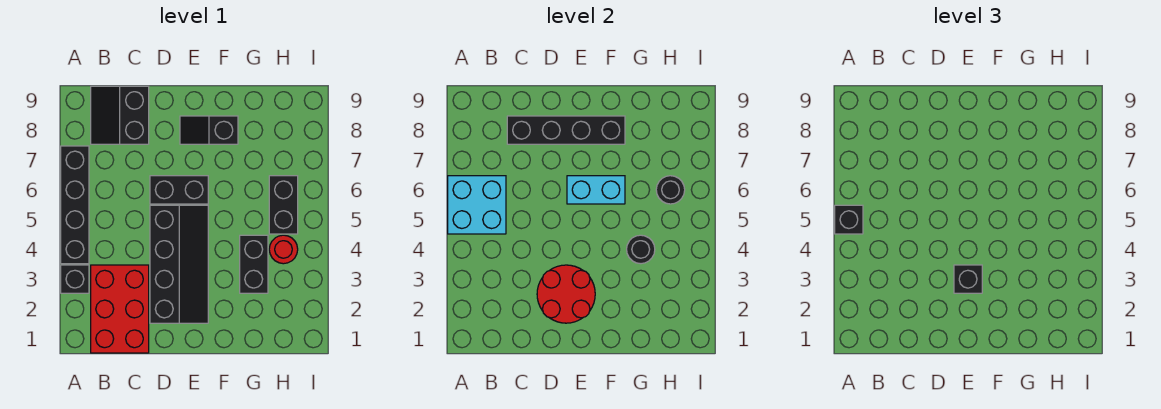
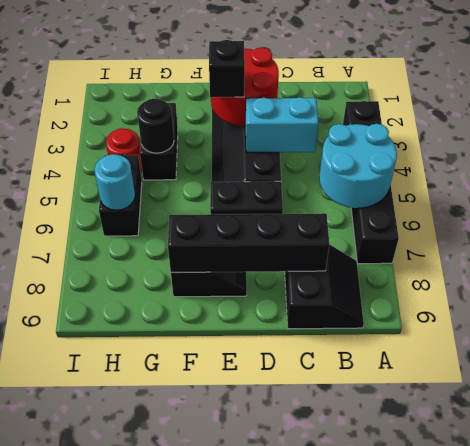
cyan brick A5:B6 level 2 -> cyan round brick A5:B6 level 2
black brick A5 level 3 -> none
red brick B1:C3 level 1 -> none
cyan brick E6:F6 level 2 -> cyan brick C4:D4 level 2
black round brick H6 level 2 -> cyan round brick H6 level 2

